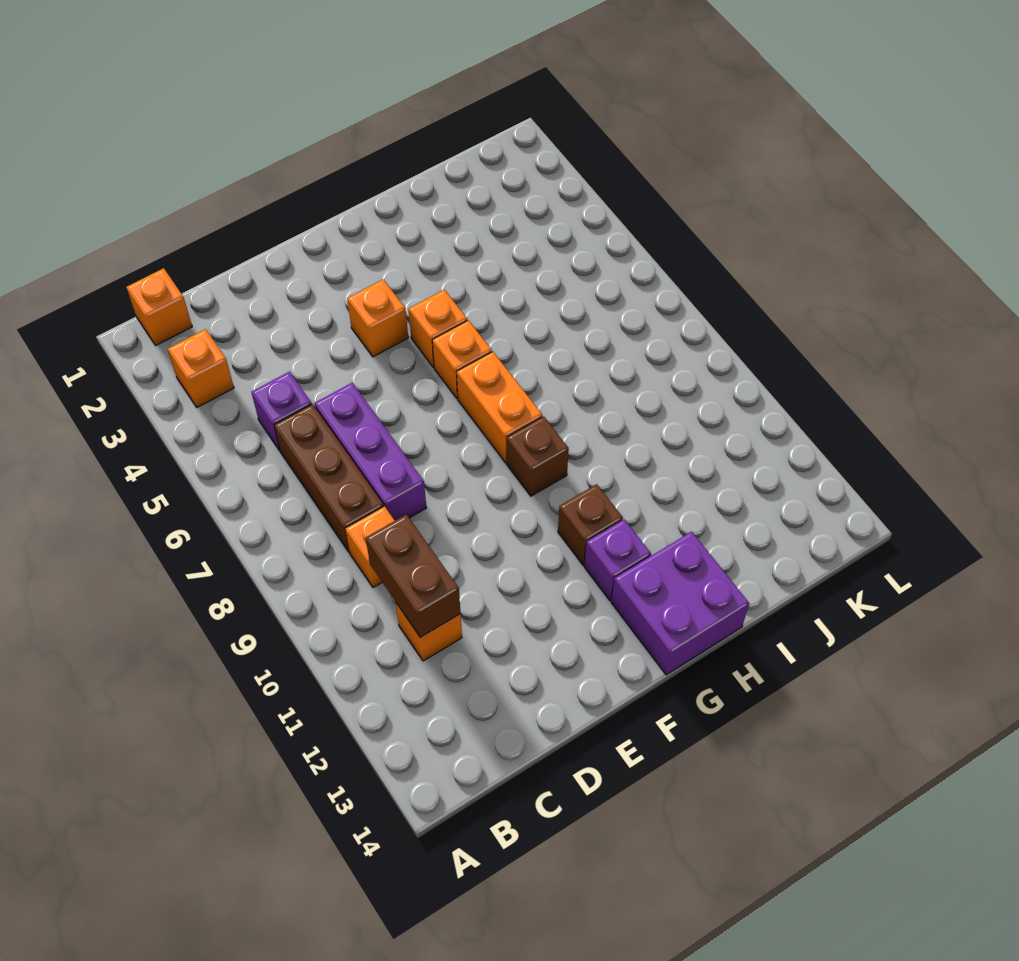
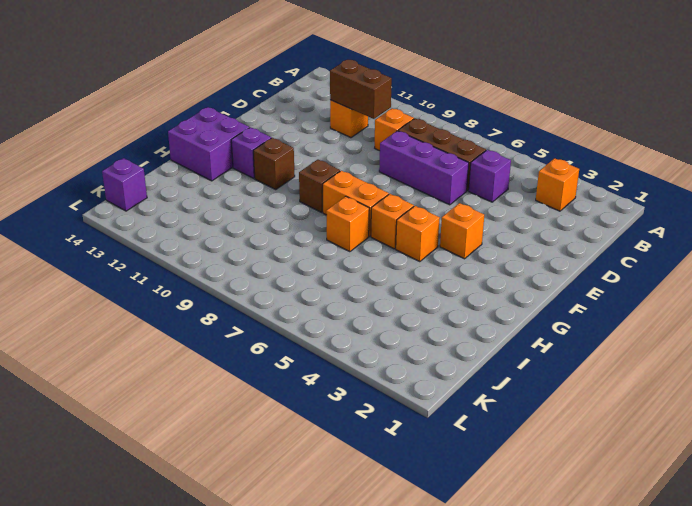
orange brick B1 level 1 -> orange brick H7 level 1
none -> purple brick K14 level 1

